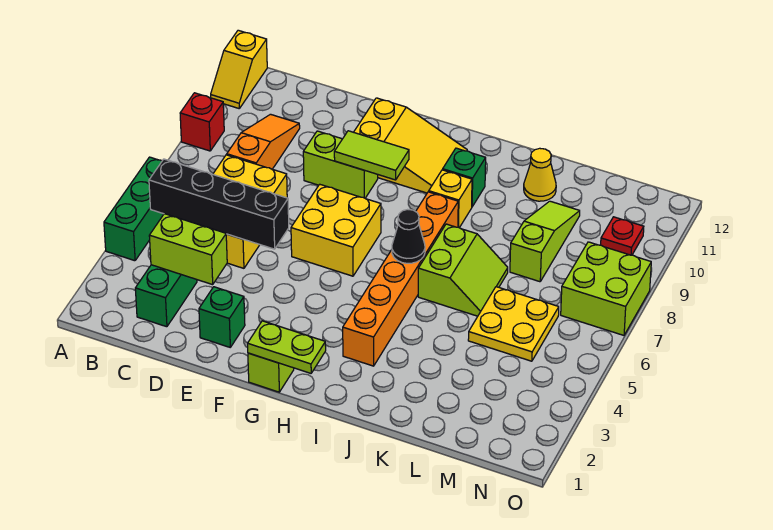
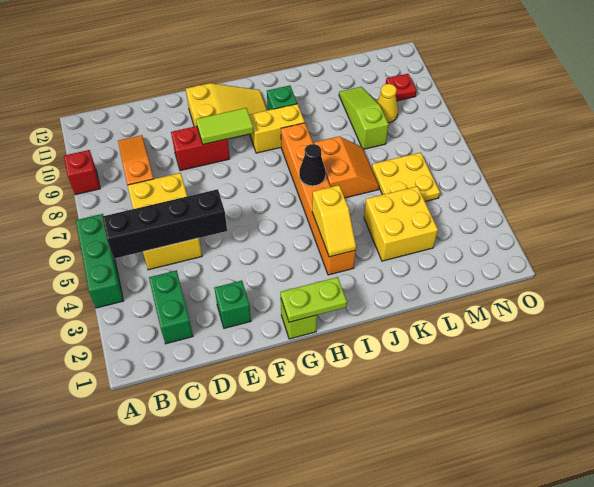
yellow slope A11:A12 level 1 top 12 -> yellow slope I3:I4 level 2 top 4
lime brick C3:D3 level 2 -> none
lime brick E9:F9 level 1 -> red brick E9:F9 level 1
yellow brick F6:G7 level 1 -> yellow brick K3:L4 level 1
yellow brick I9 level 1 -> yellow brick H9:I9 level 1
lime slope J6:K7 level 1 top J -> orange slope J6:K7 level 1 top J
yellow cone K11 level 1 -> yellow cone M9 level 1
lime brick N7:O8 level 1 -> none

